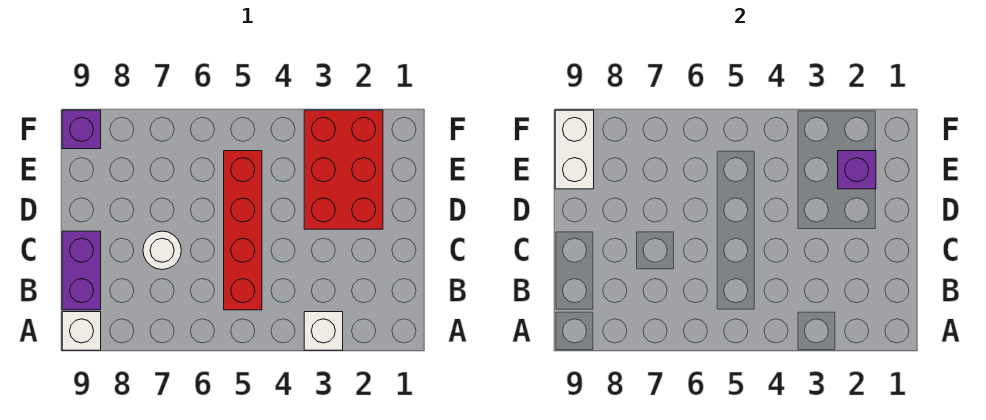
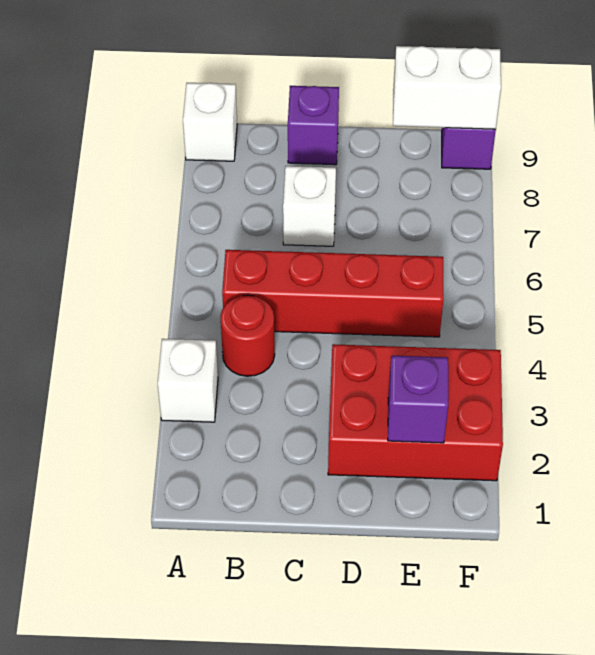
none -> red round brick B4 level 1
purple brick B9:C9 level 1 -> purple brick C9 level 1
white round brick C7 level 1 -> white brick C7 level 1

